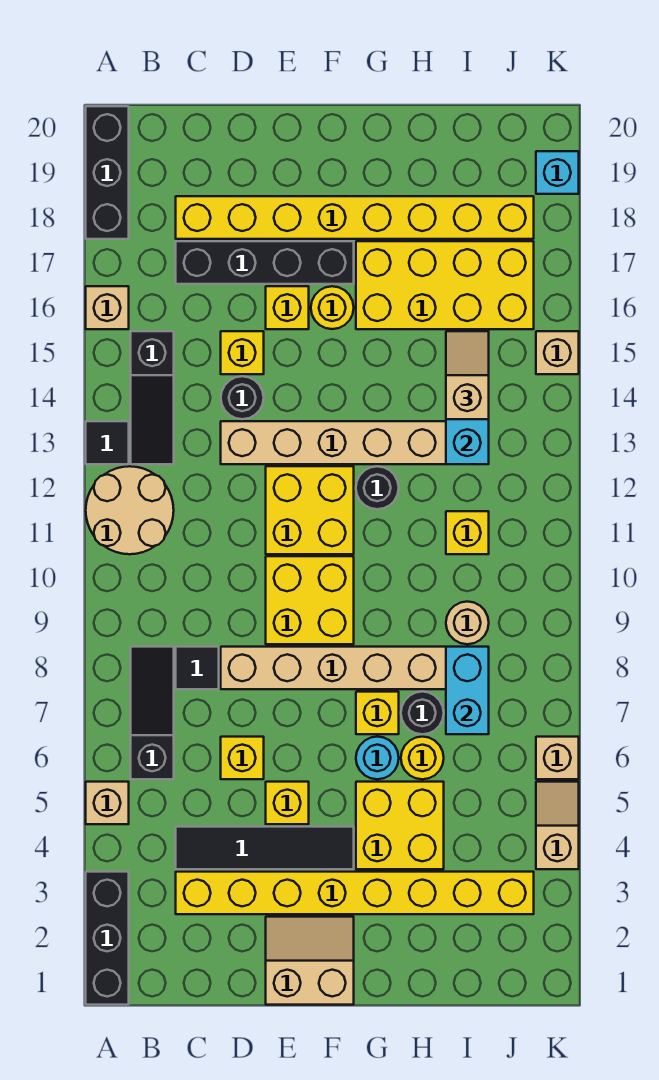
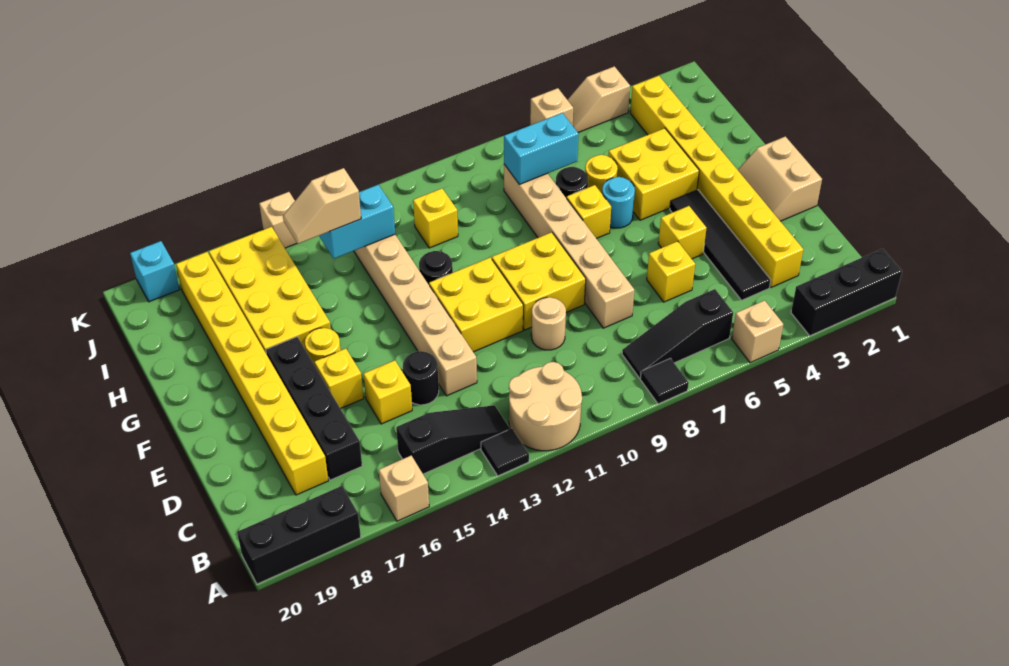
black tile C8 level 1 -> black tile A8 level 1
tan round brick I9 level 1 -> tan round brick D10 level 1

